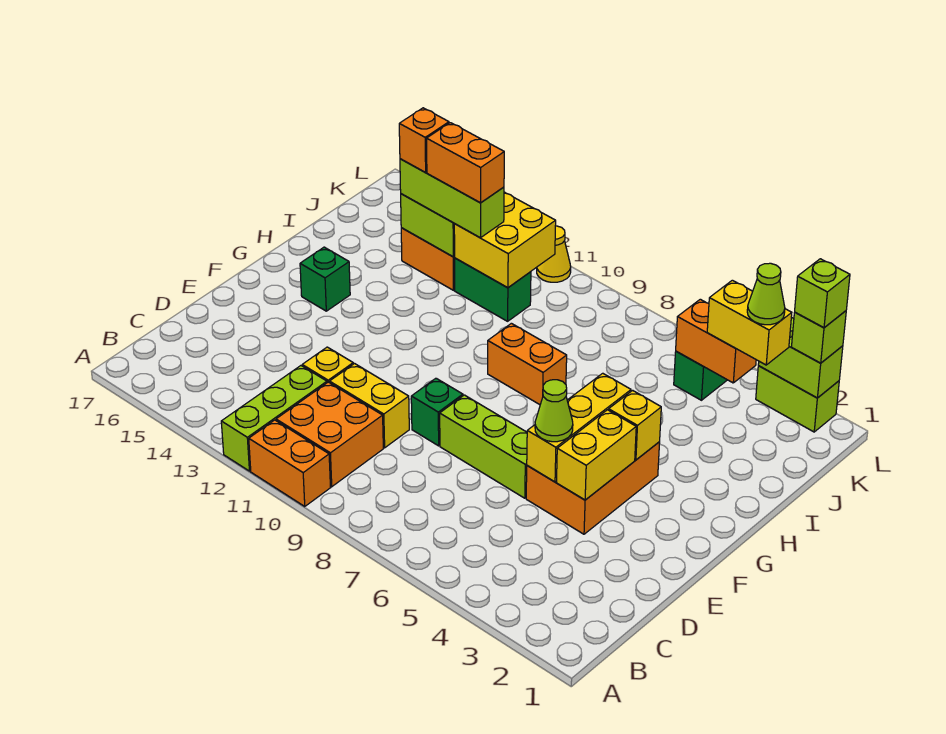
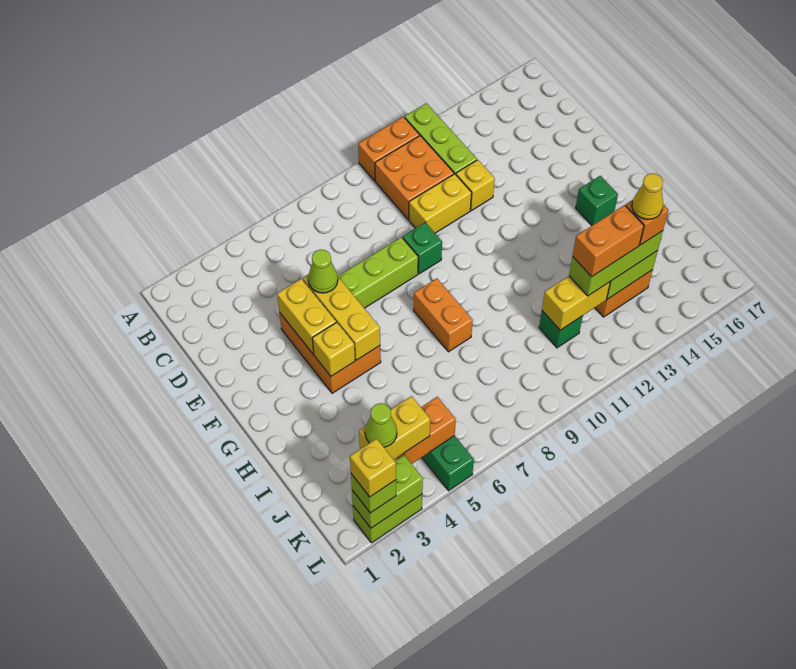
orange brick H8:H9 level 1 -> orange brick G8:H8 level 1
green brick J11:J12 level 1 -> green brick J11 level 1
yellow brick J11:K12 level 2 -> yellow brick J11:J12 level 2
lime brick L2 level 4 -> yellow brick L2 level 4
yellow cone L11 level 1 -> yellow cone J14 level 5

